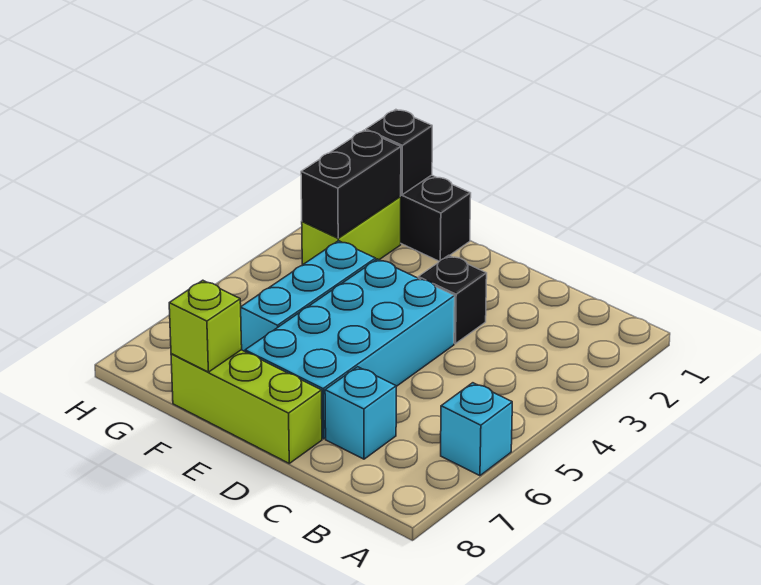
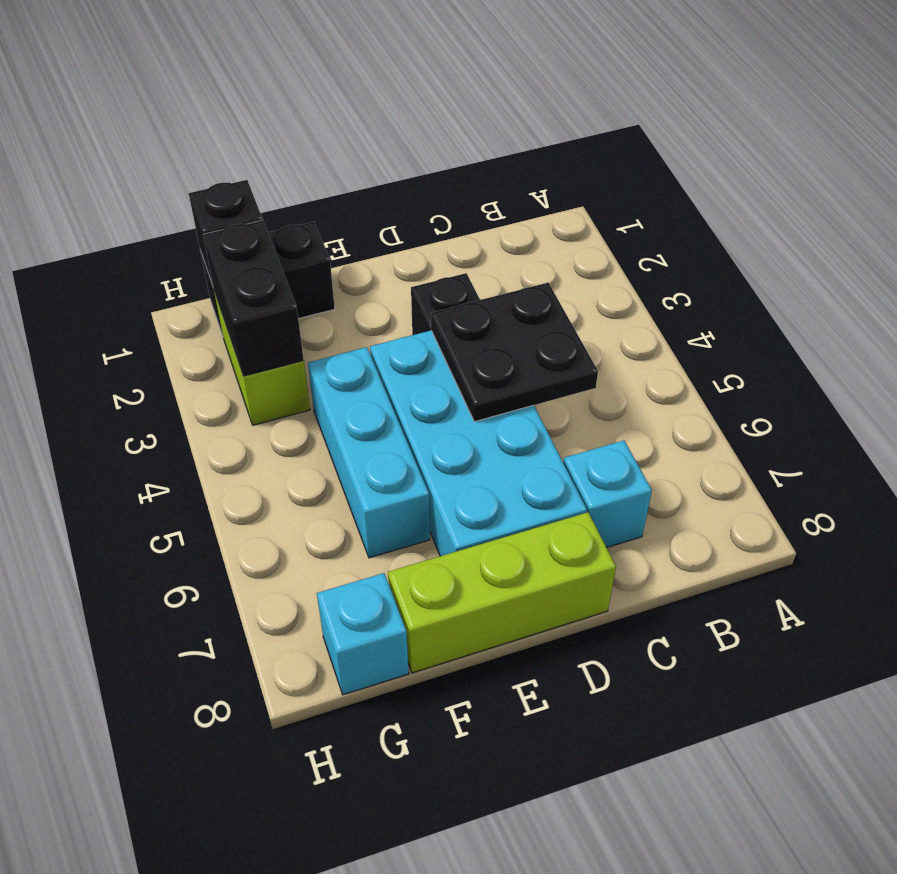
cyan brick A6 level 1 -> cyan brick G8 level 1
none -> black plate C4:D5 level 2
lime brick F8 level 2 -> none

